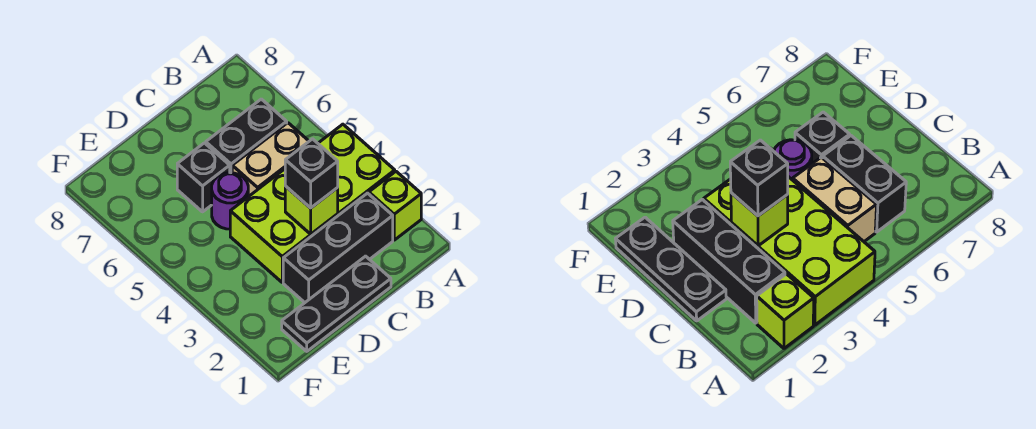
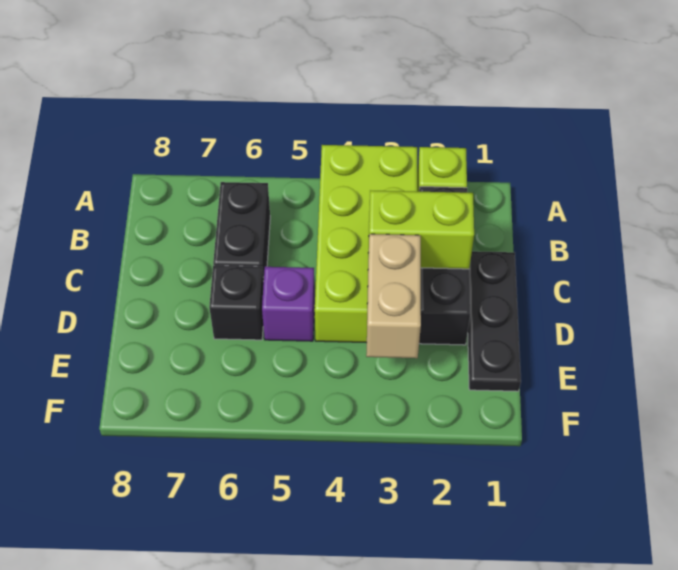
tan brick B5:C5 level 1 -> tan brick D3:E3 level 2
lime brick C3 level 2 -> lime brick C2:C3 level 2
black brick C3 level 3 -> none
purple round brick D5 level 1 -> purple brick D5 level 1

